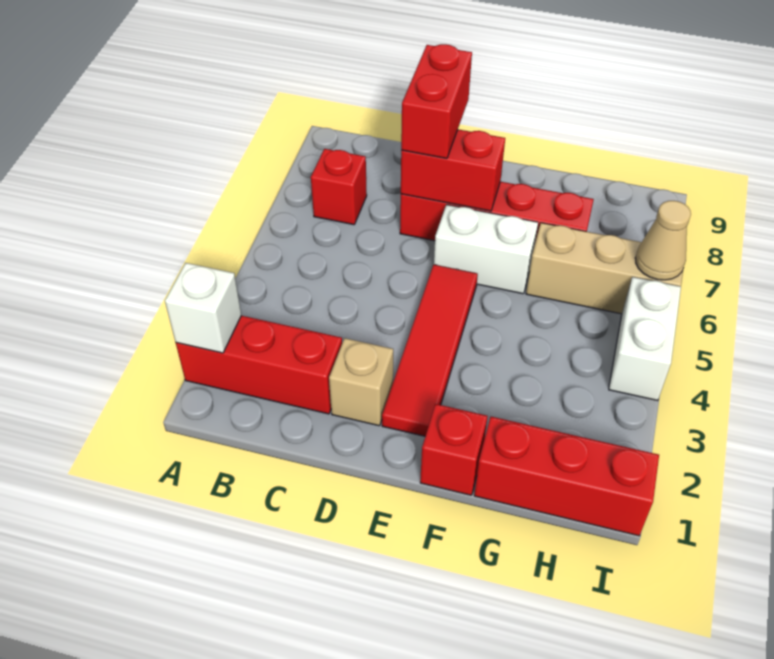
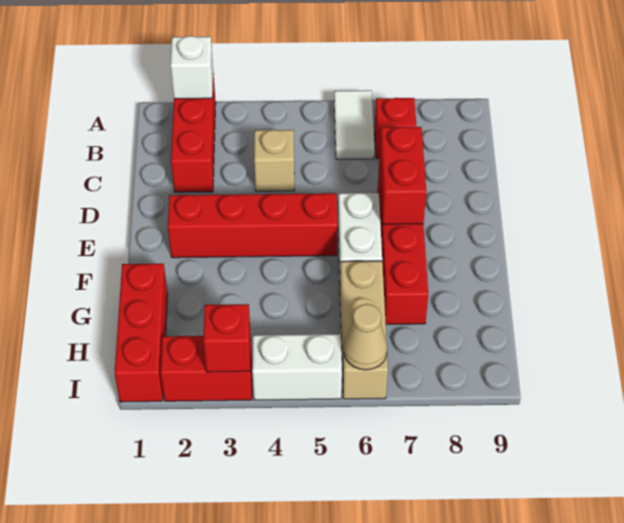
none -> white tile A6:B6 level 1
tan brick D2 level 1 -> tan brick C4 level 1
red brick D7:D8 level 3 -> red brick I2:I3 level 1
red tile E2:E5 level 1 -> red brick E2:E5 level 1
red brick F1 level 1 -> red brick I3 level 2

